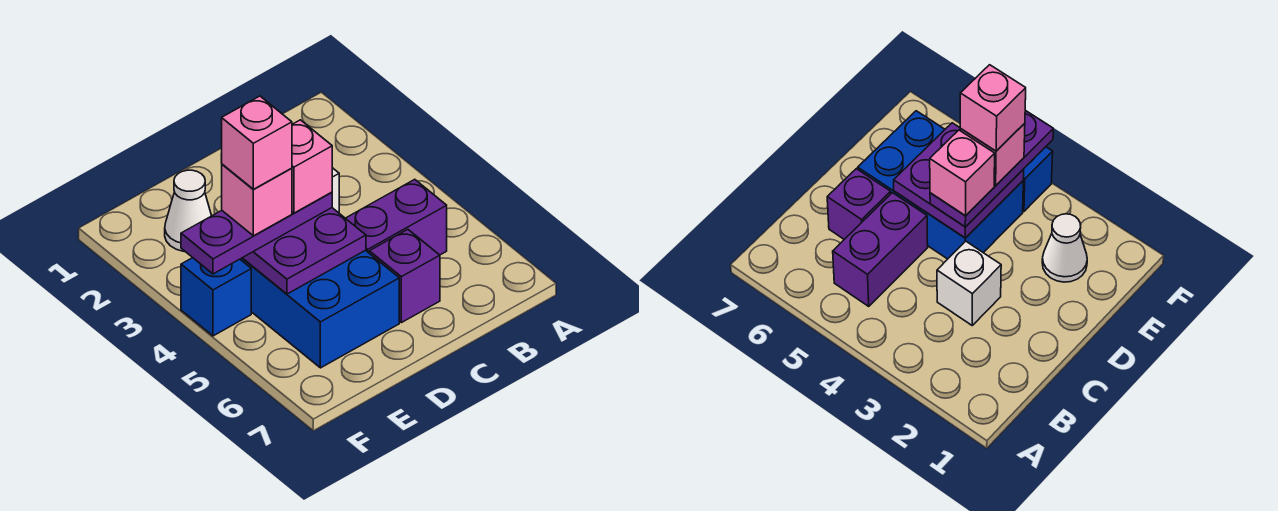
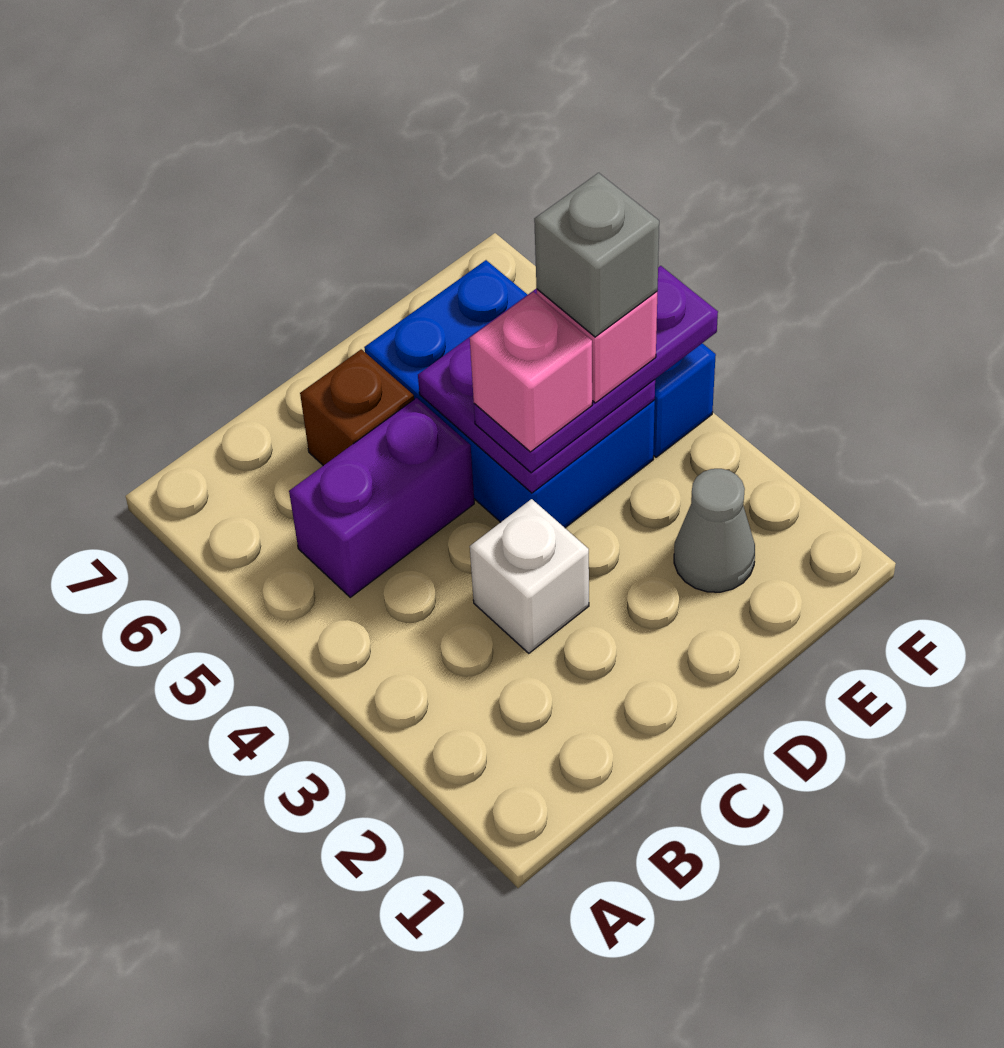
purple brick C6 level 1 -> brown brick C6 level 1
white cone E2 level 1 -> grey cone E2 level 1
pink brick E4 level 5 -> grey brick E4 level 5

